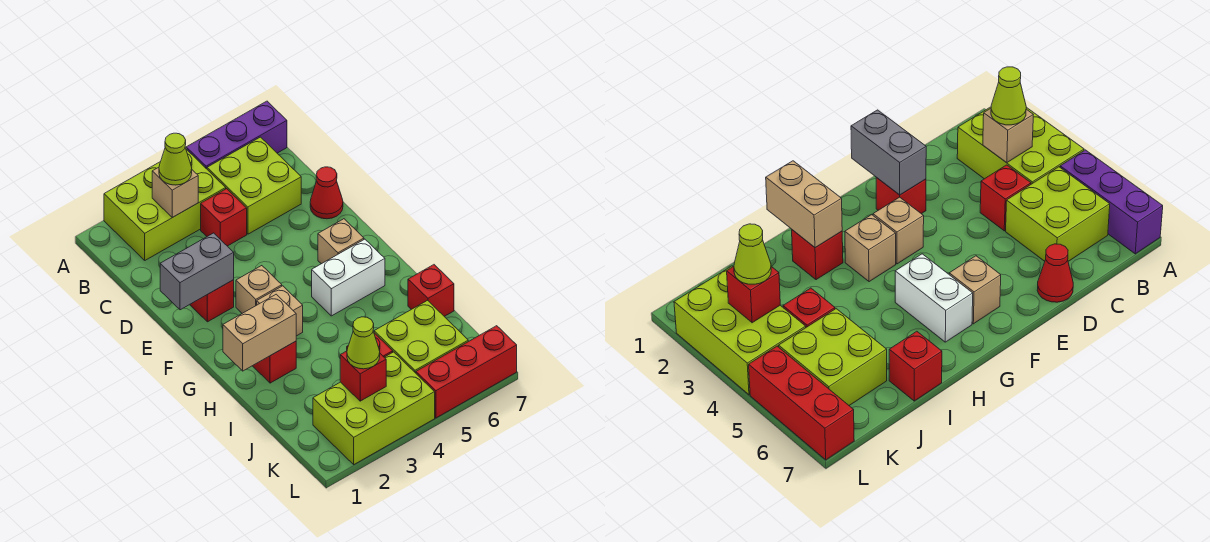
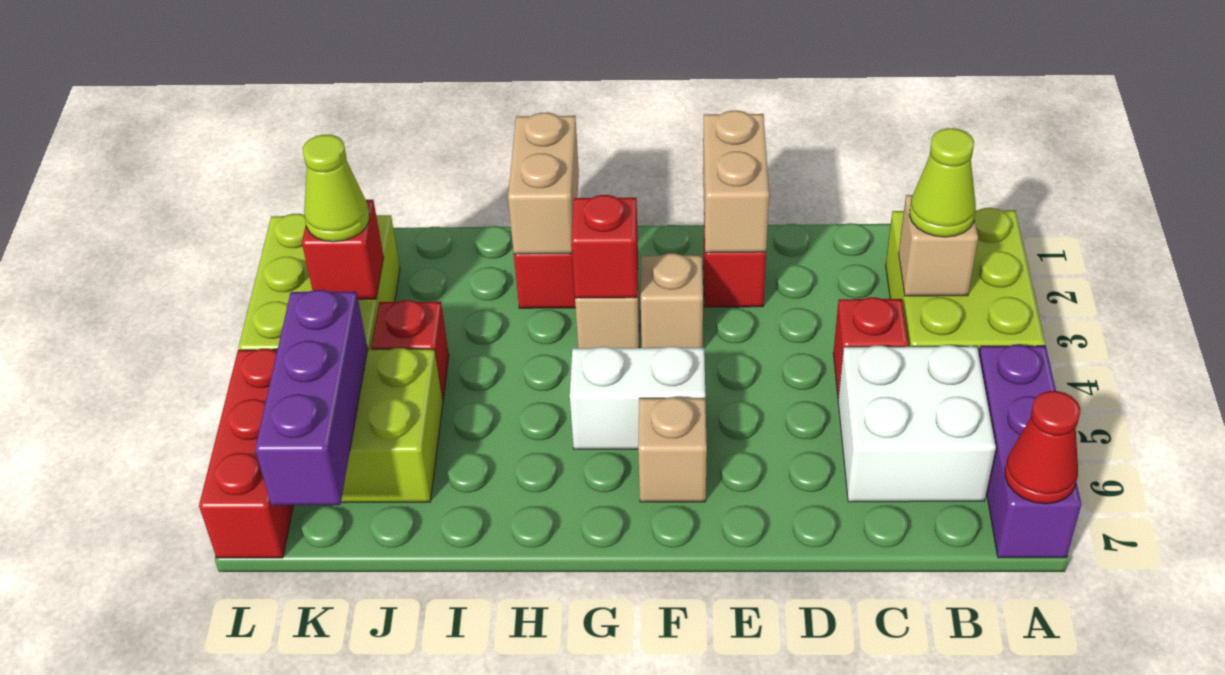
lime brick B5:C6 level 1 -> white brick B5:C6 level 1
red cone D7 level 1 -> red cone A7 level 2
grey brick E1:E2 level 2 -> tan brick E1:E2 level 2
white brick G5:G6 level 1 -> white brick F5:G5 level 1
red brick I7 level 1 -> red brick G3 level 2
none -> purple brick K5:K7 level 2

